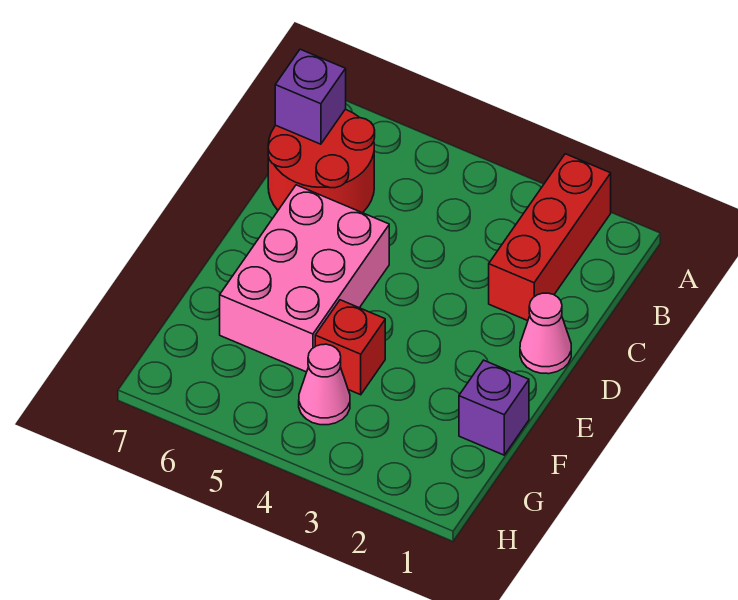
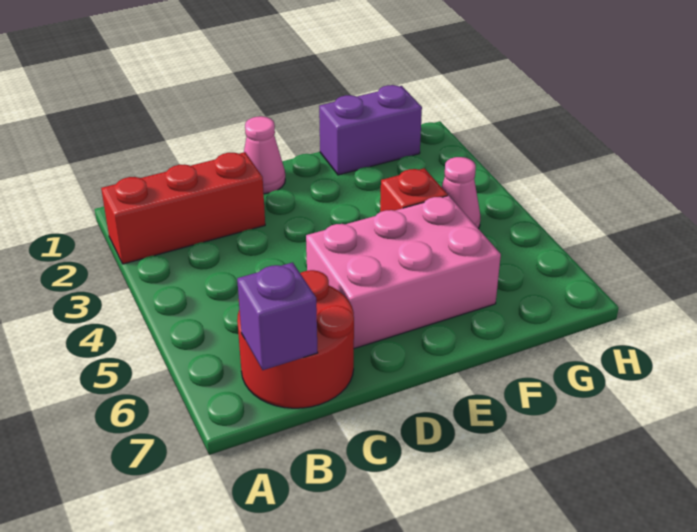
purple brick F1 level 1 -> purple brick F1:G1 level 1

